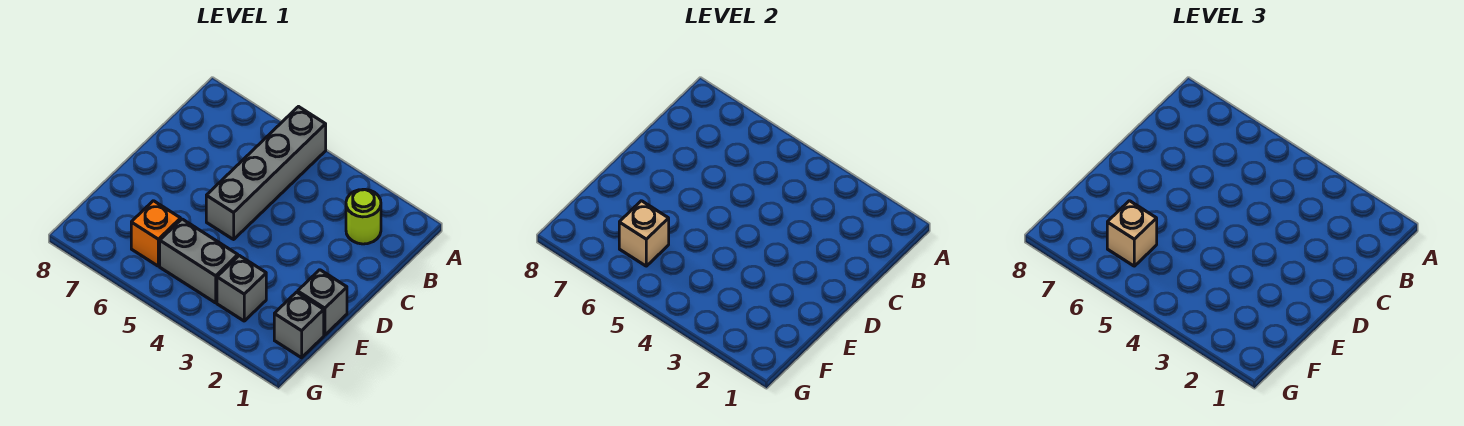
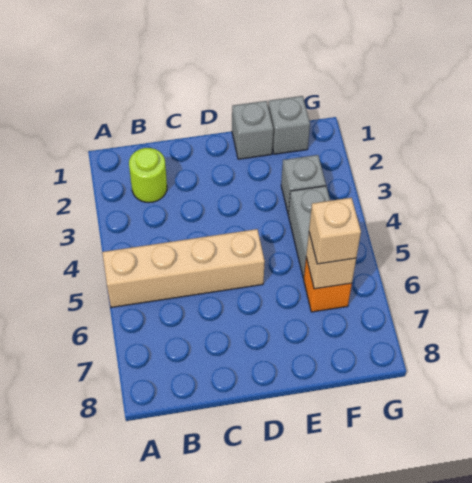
grey brick A5:D5 level 1 -> tan brick A5:D5 level 1

